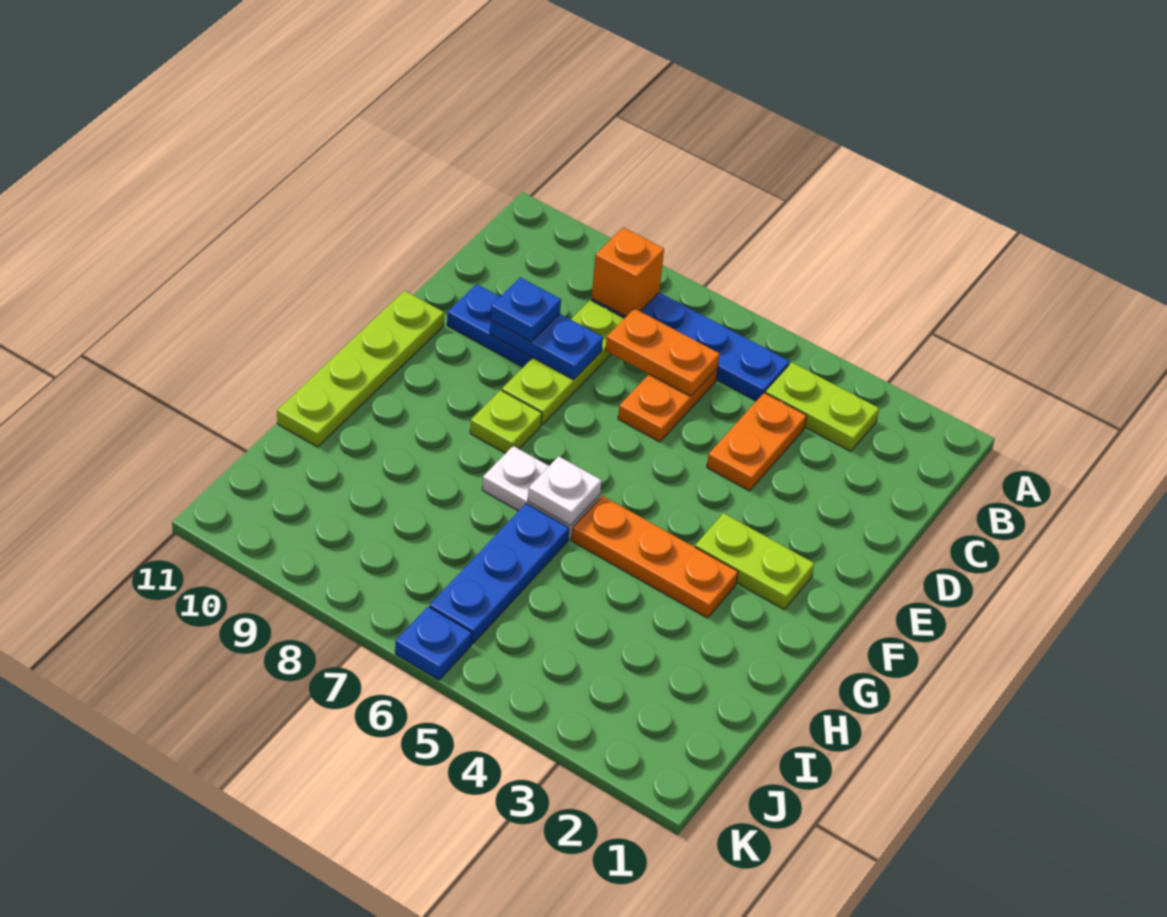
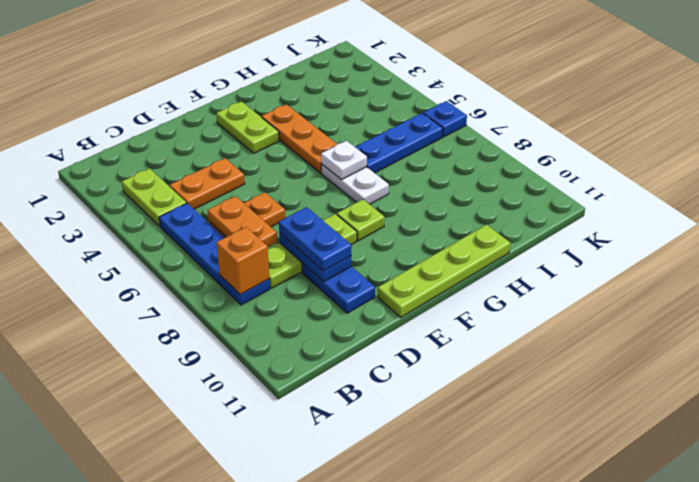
blue plate D9 level 3 -> blue plate D8:D9 level 3

